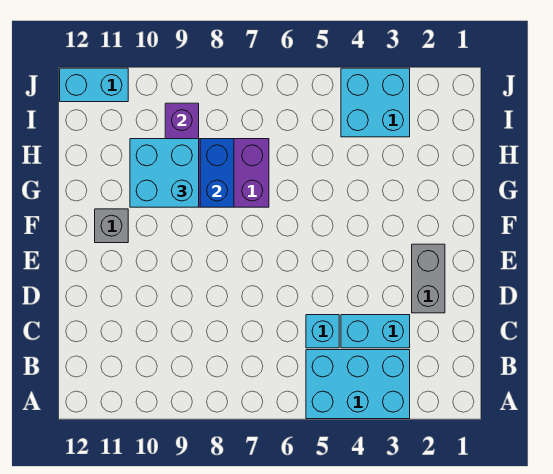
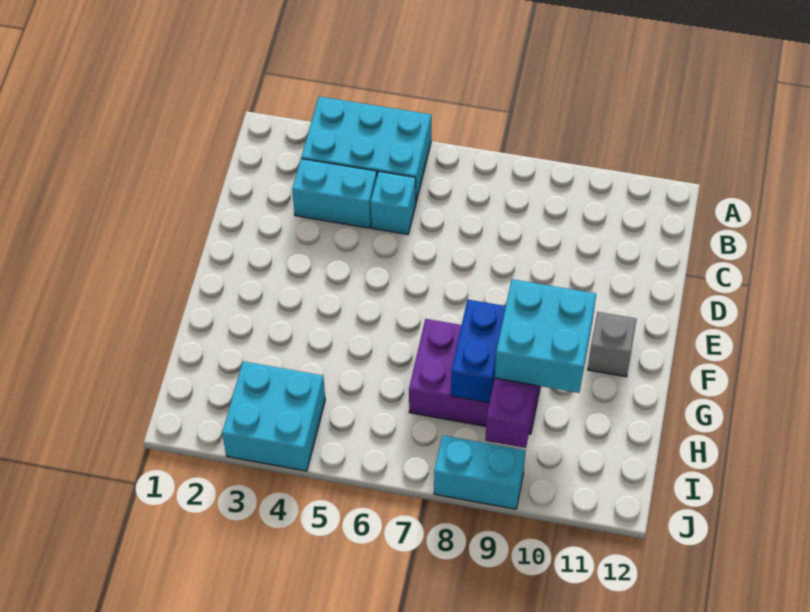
grey brick D2:E2 level 1 -> none
cyan brick J11:J12 level 1 -> cyan brick J8:J9 level 1

